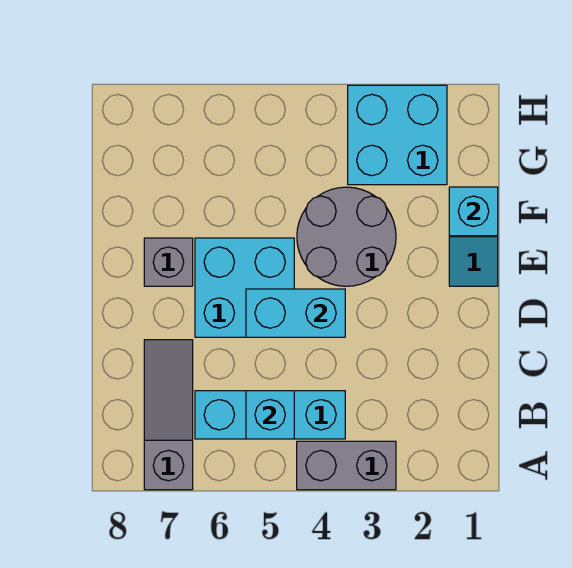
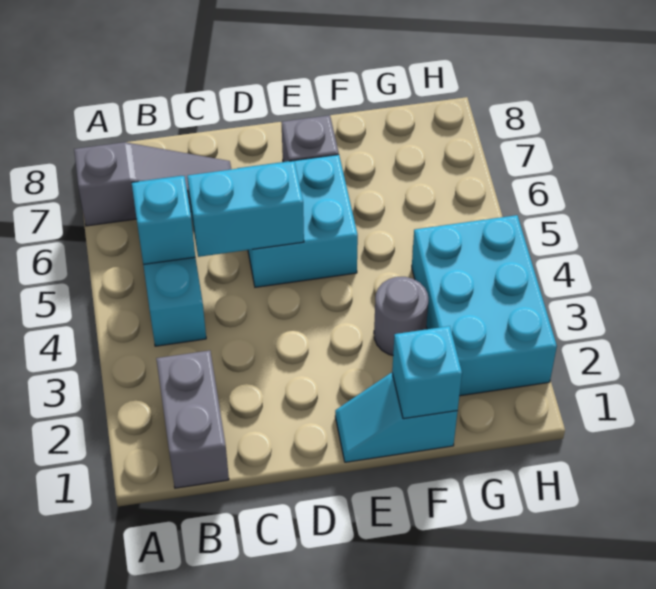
grey brick A3:A4 level 1 -> grey brick B1:B2 level 1
cyan brick D4:D5 level 2 -> cyan brick C5:D5 level 2
grey round brick E3:F4 level 1 -> grey round brick F3 level 1
cyan brick G2:H3 level 1 -> cyan brick G2:H4 level 1

